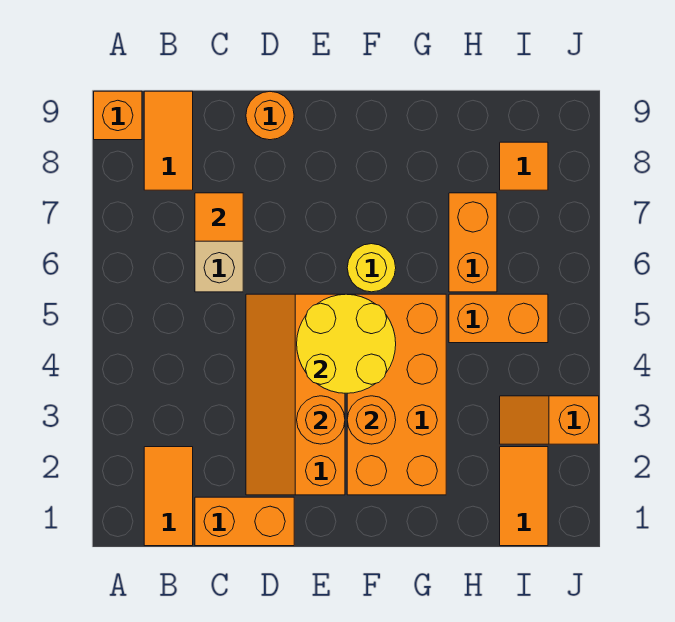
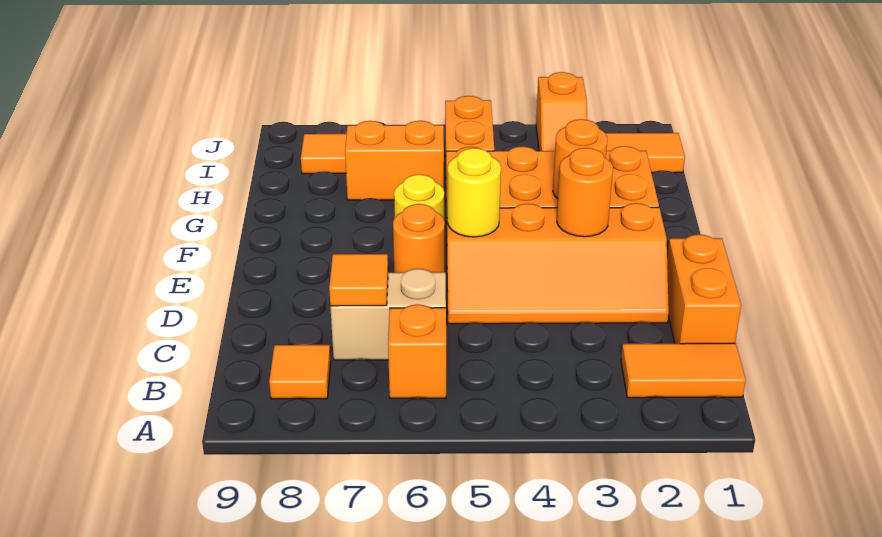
orange brick A9 level 1 -> orange brick B6 level 1
orange tile B8:B9 level 1 -> orange tile B8 level 1
orange round brick D9 level 1 -> orange round brick E6 level 1
yellow round brick E4:F5 level 2 -> yellow round brick E5 level 2

